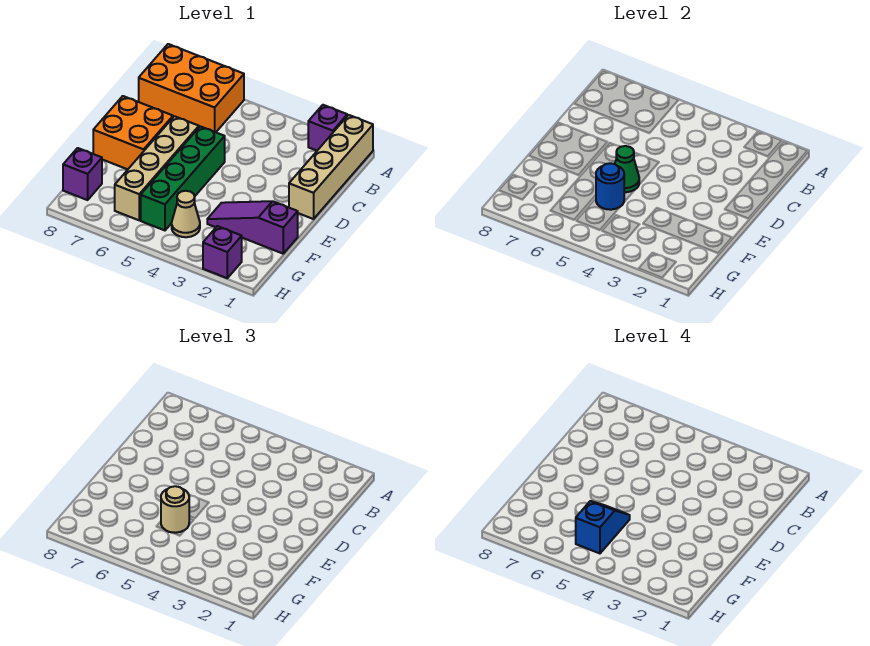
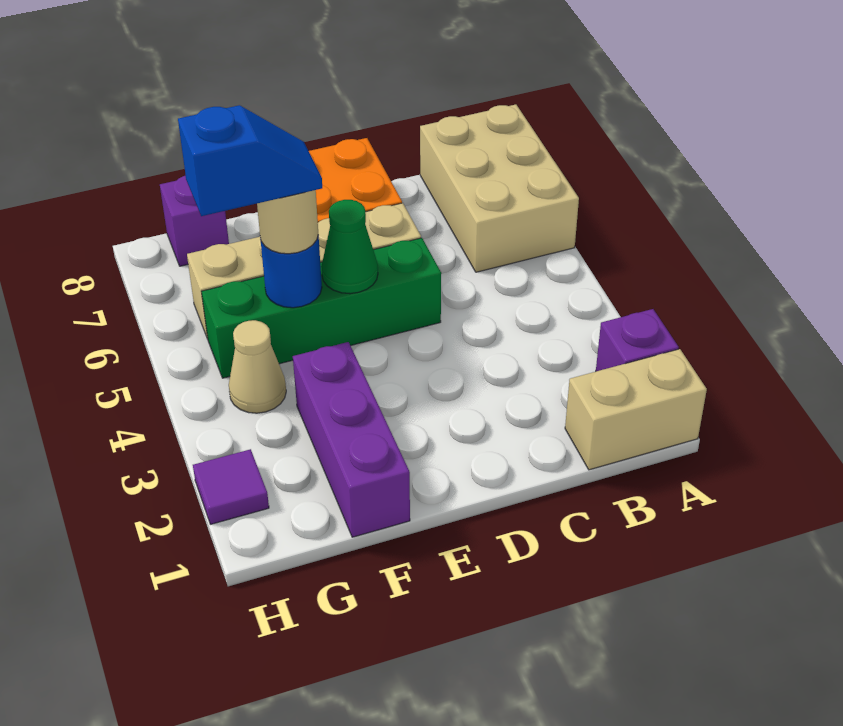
tan brick A1:D1 level 1 -> tan brick A1:B1 level 1
orange brick A6:B8 level 1 -> tan brick A6:B8 level 1
purple slope F1:F3 level 1 top 1 -> purple brick F1:F3 level 1
purple brick H2 level 1 -> purple tile H2 level 1

